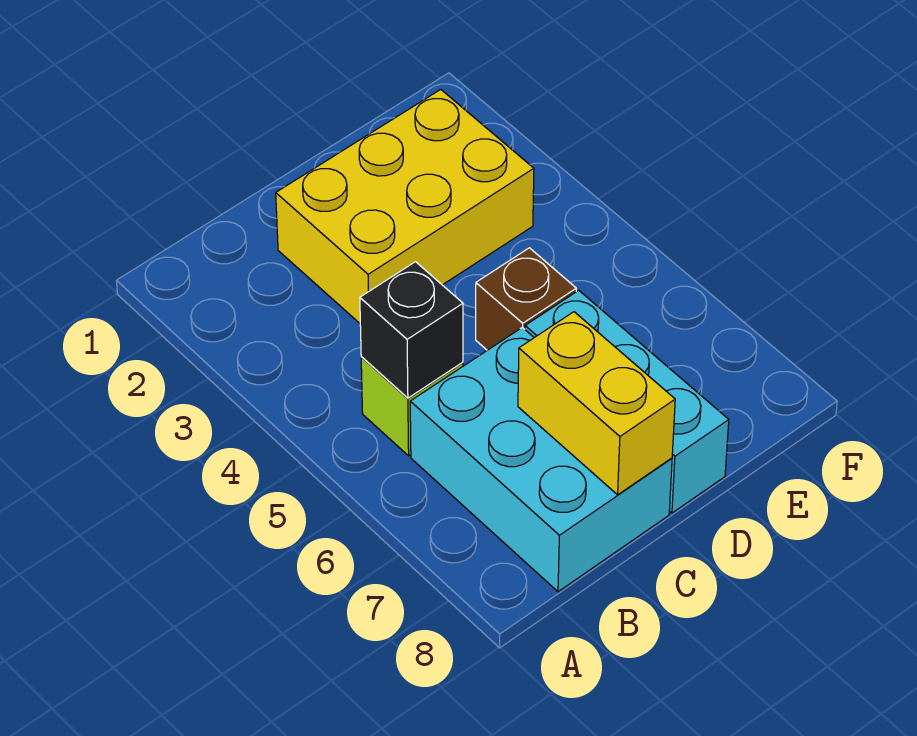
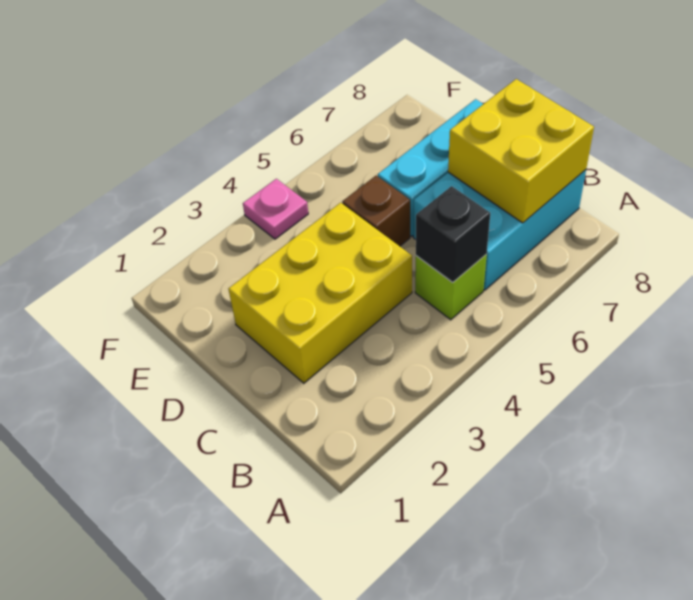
yellow brick C2:E3 level 1 -> yellow brick C2:D4 level 1
yellow brick C7:C8 level 2 -> yellow brick B7:C8 level 2
none -> pink plate F4 level 1

